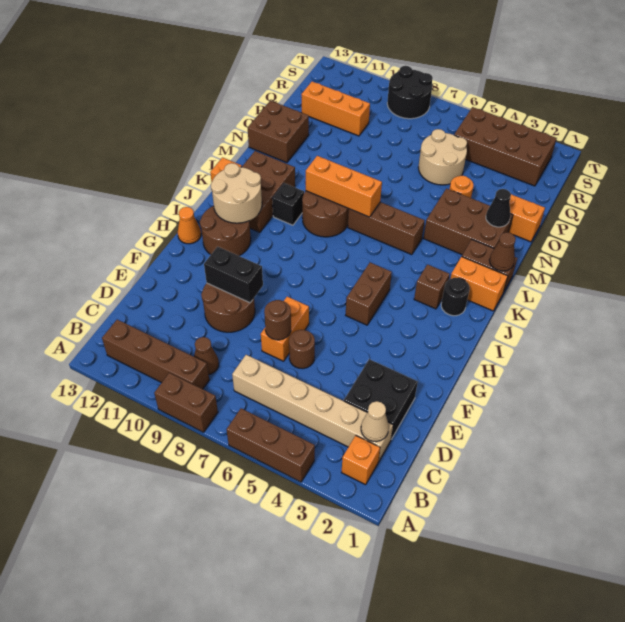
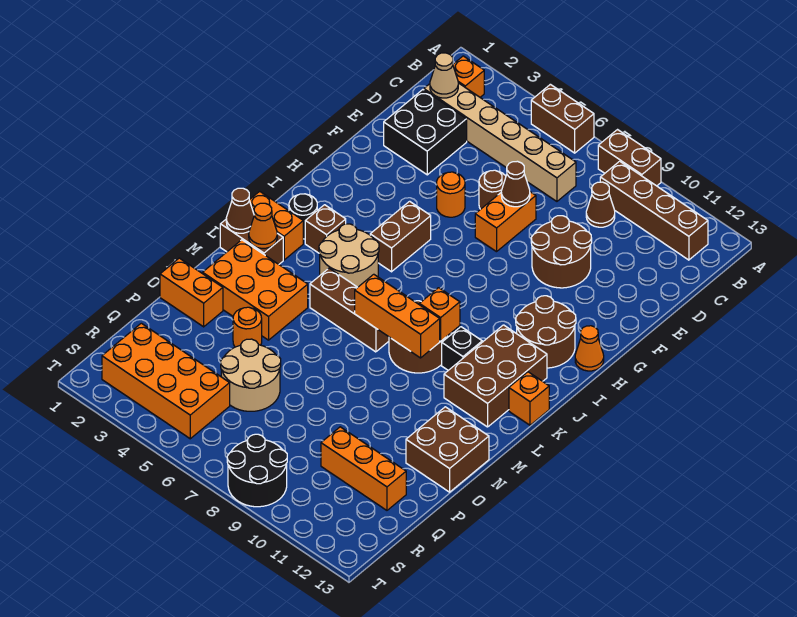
brown brick A4:A6 level 1 -> brown brick A5:A6 level 1
brown round brick E7 level 2 -> brown cone E7 level 2
none -> orange round brick F5 level 1
black brick F9:F10 level 2 -> none
tan round brick I11:J12 level 2 -> tan round brick J4:K5 level 1
none -> orange brick K9 level 2
none -> orange cone L2 level 2
brown brick M2:N4 level 1 -> orange brick M2:N4 level 1
black cone N2 level 2 -> none
brown brick R2:S5 level 1 -> orange brick R2:S5 level 1

